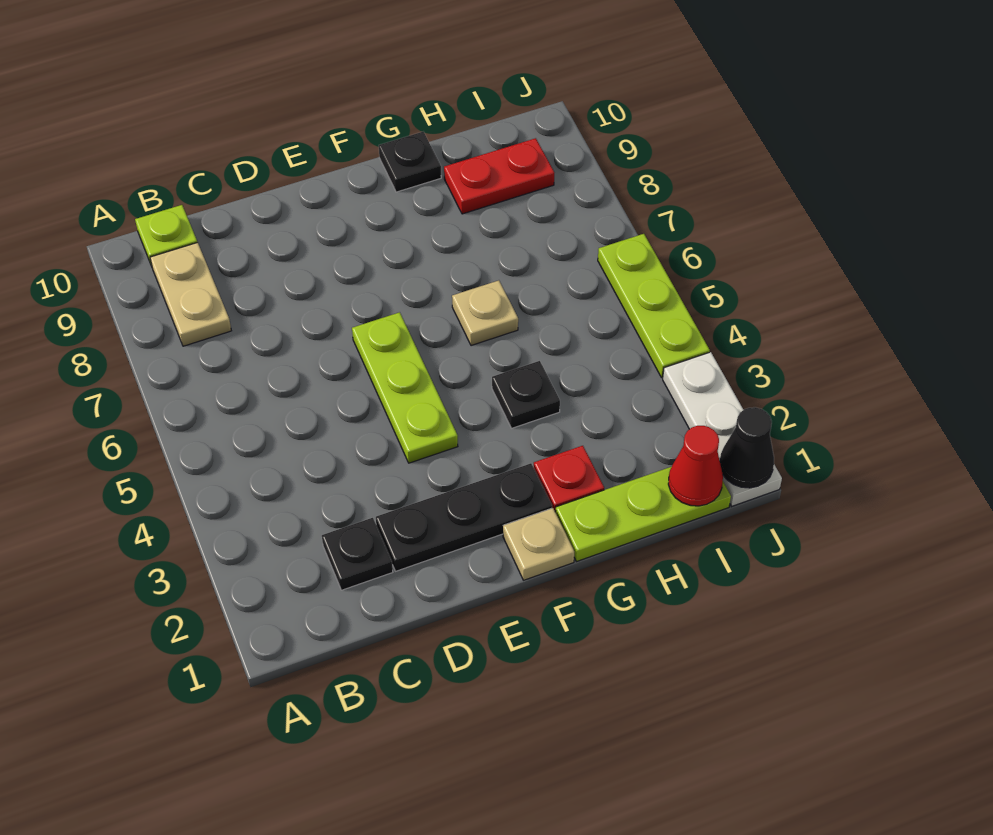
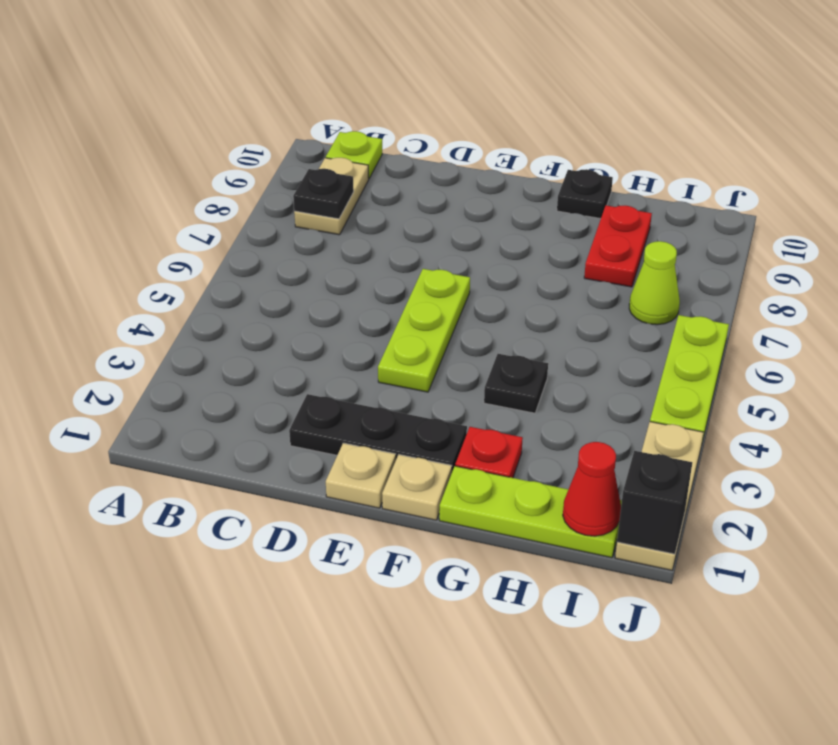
black plate C2 level 1 -> black plate B8 level 2
tan plate G6 level 1 -> tan plate E1 level 1
red plate H9:I9 level 1 -> red plate H8:H9 level 1
none -> lime cone I7 level 1
white plate J1:J3 level 1 -> tan plate J1:J3 level 1
black cone J1 level 2 -> black brick J1 level 2

